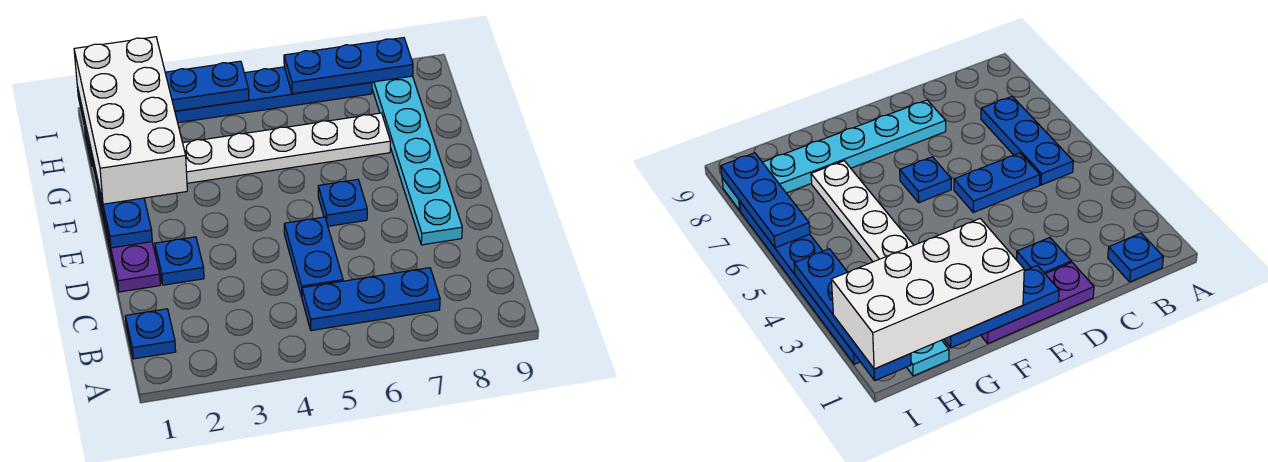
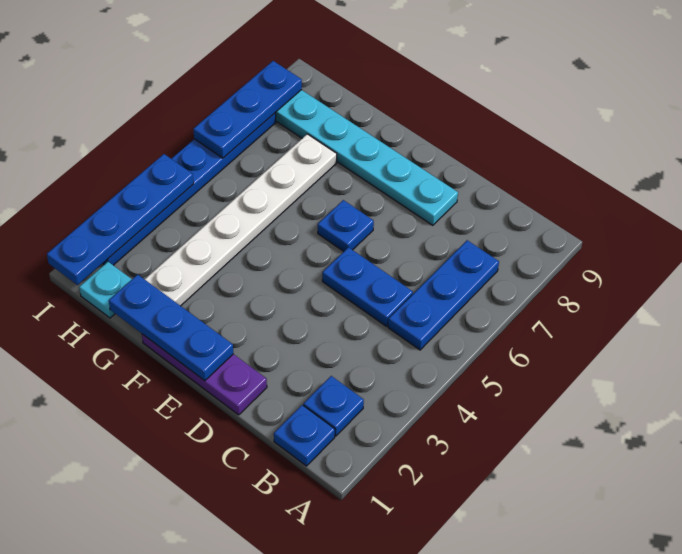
blue plate D2 level 1 -> blue plate B2 level 1
white brick F1:I2 level 3 -> none

